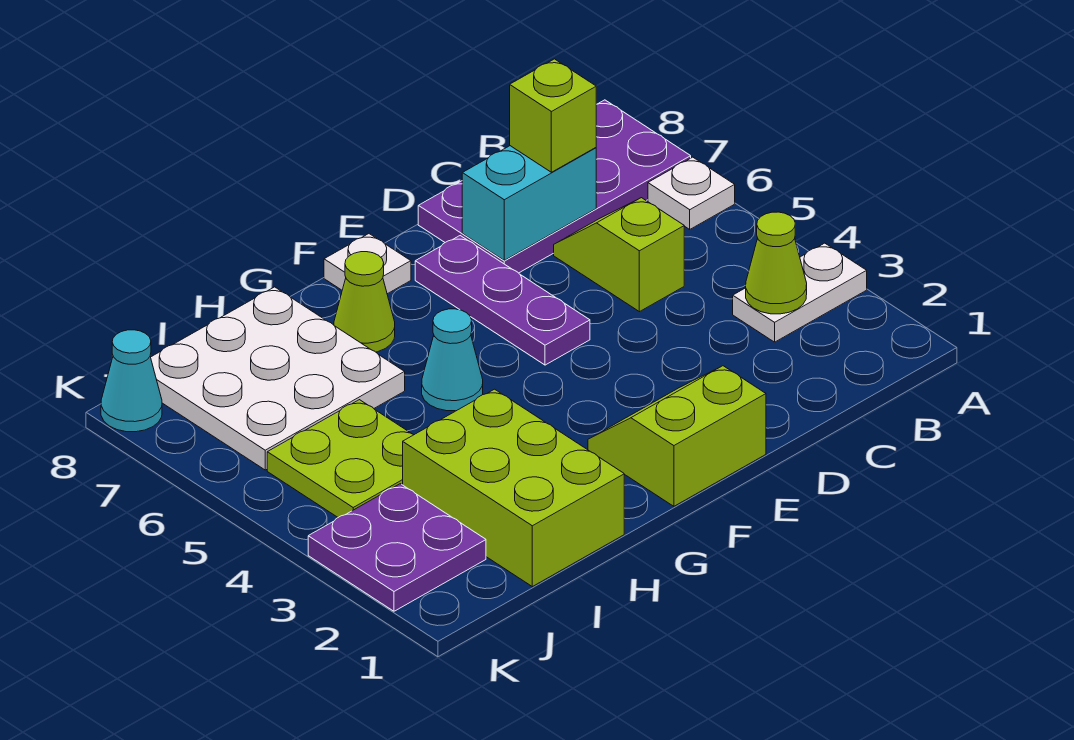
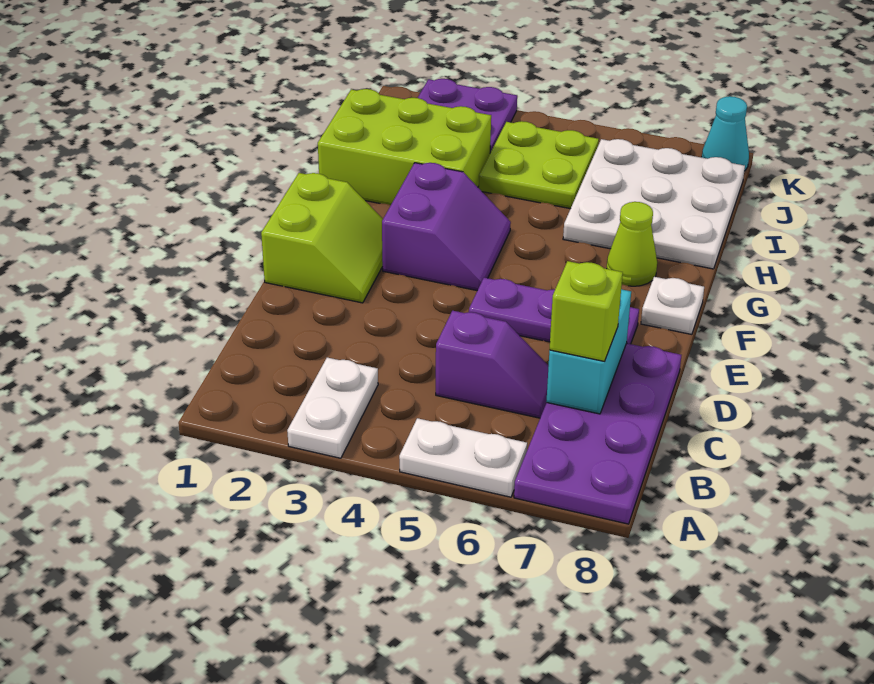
white plate A6 level 1 -> white plate A5:A6 level 1
lime cone B3 level 2 -> none
lime slope C5:C6 level 1 top 5 -> purple slope C5:C6 level 1 top 5
none -> purple slope F3:G4 level 1 top 3
cyan cone G5 level 1 -> none

